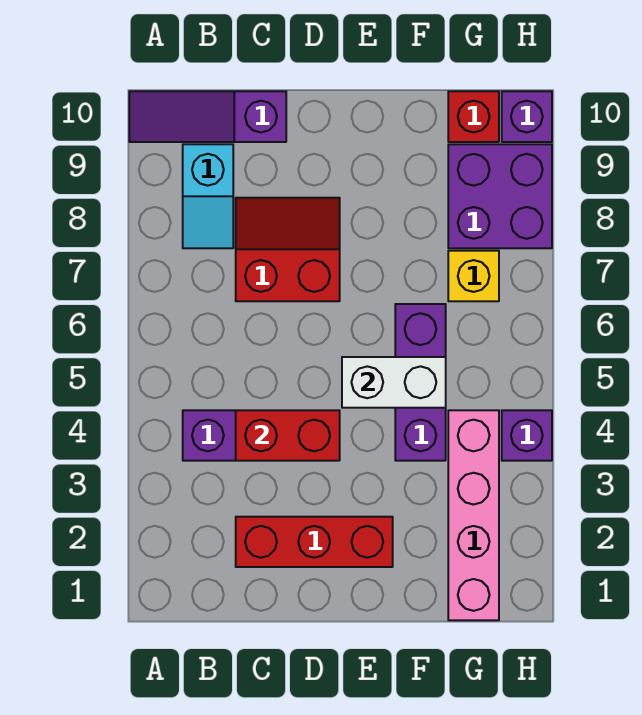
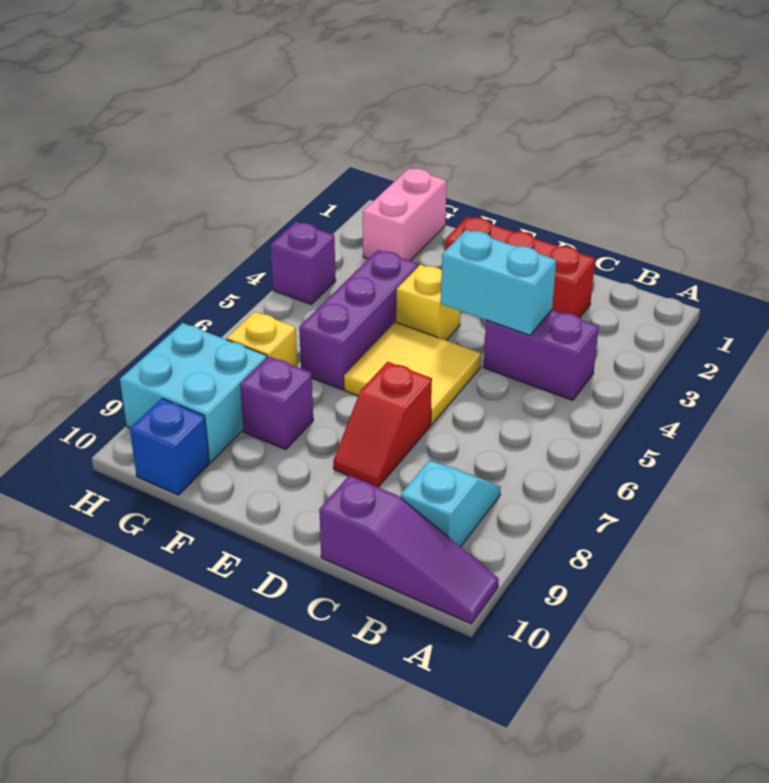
red brick C4:D4 level 2 -> cyan brick C4:D4 level 2
red slope C7:D8 level 1 top 7 -> red slope D7:D8 level 1 top 7
none -> yellow tile D5:E6 level 1
none -> yellow brick E4 level 1
white brick E5:F5 level 2 -> none
pink brick G1:G4 level 1 -> pink brick G1:G2 level 1
purple brick G8:H9 level 1 -> cyan brick G8:H9 level 1
red brick G10 level 1 -> blue brick G10 level 1
purple brick H10 level 1 -> purple brick F8 level 1

